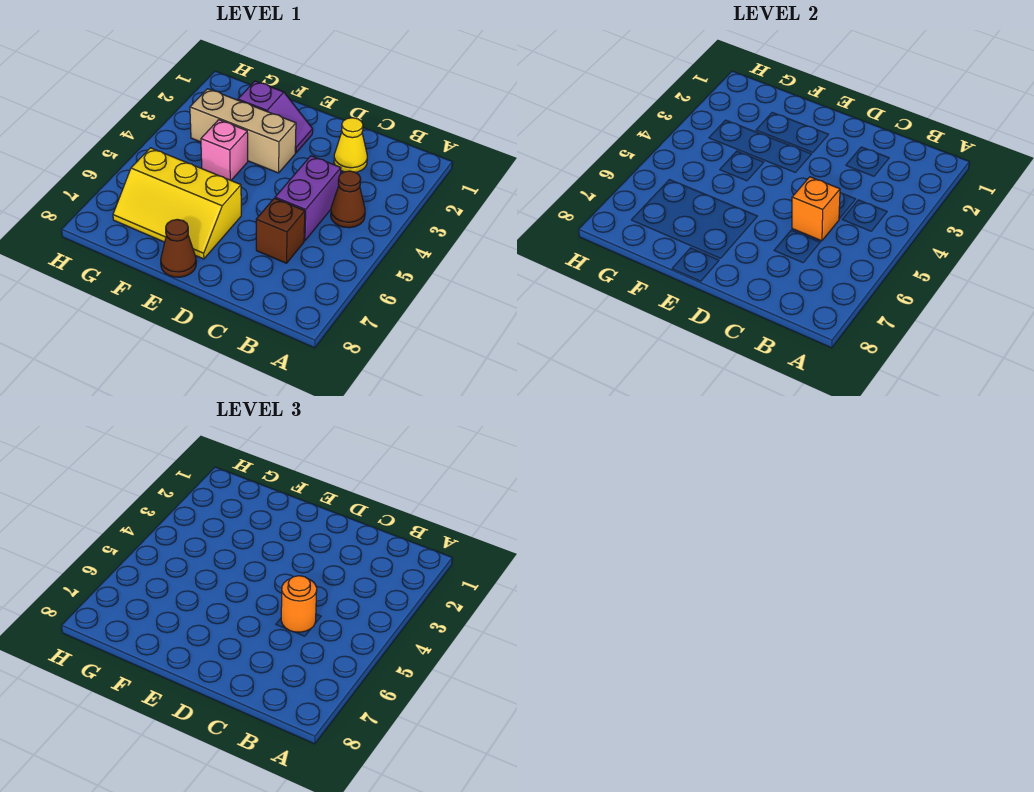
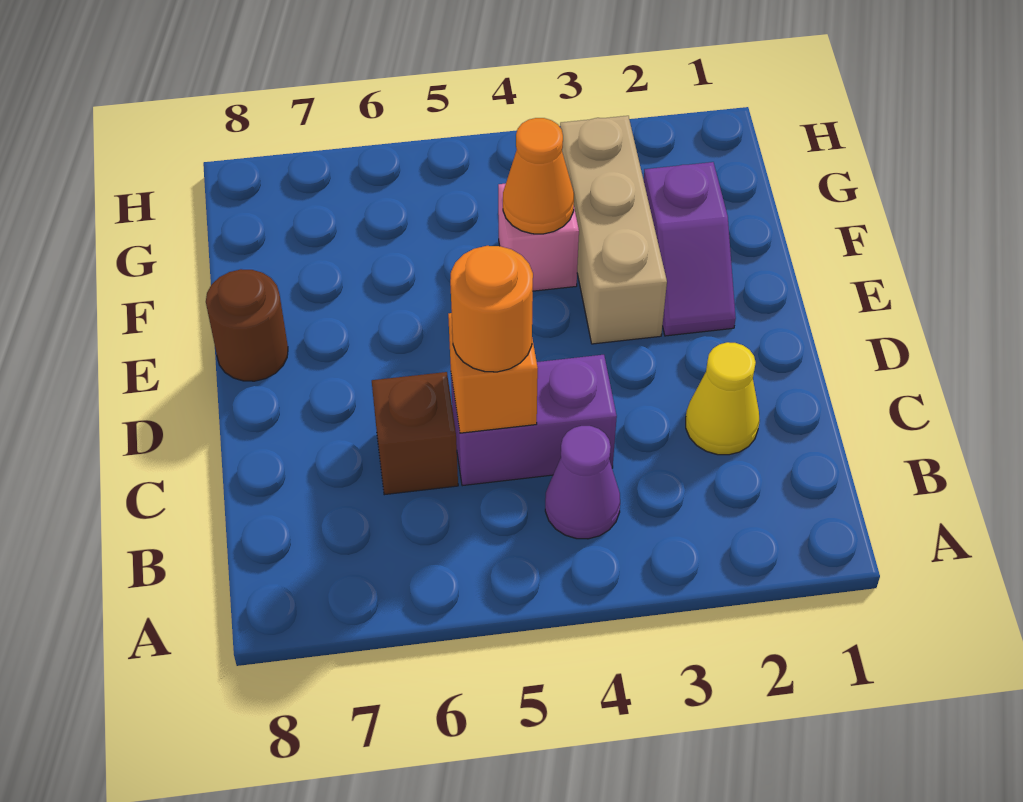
brown cone B4 level 1 -> purple cone B4 level 1
yellow slope E6:G7 level 1 top 6 -> none
brown cone E8 level 1 -> brown round brick E8 level 1
none -> orange cone F4 level 2

